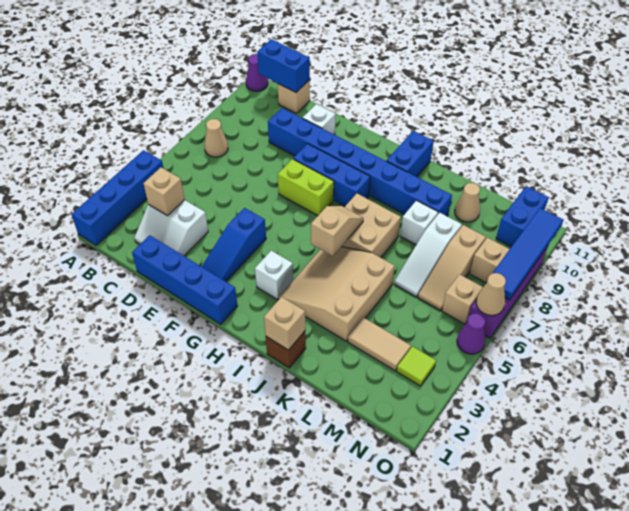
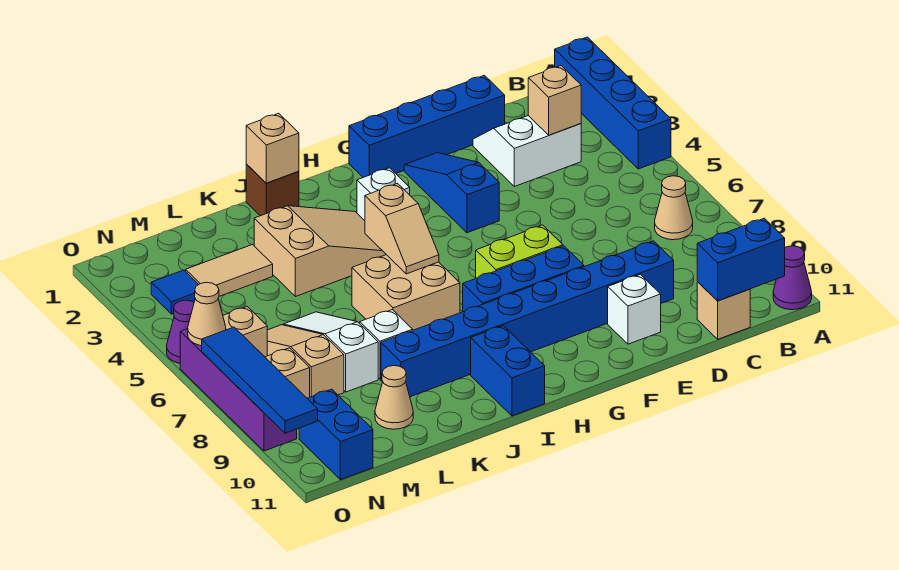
tan slope I3:K5 level 1 top K -> tan slope I3:K4 level 1 top K
lime tile N3 level 1 -> blue tile N3 level 1

